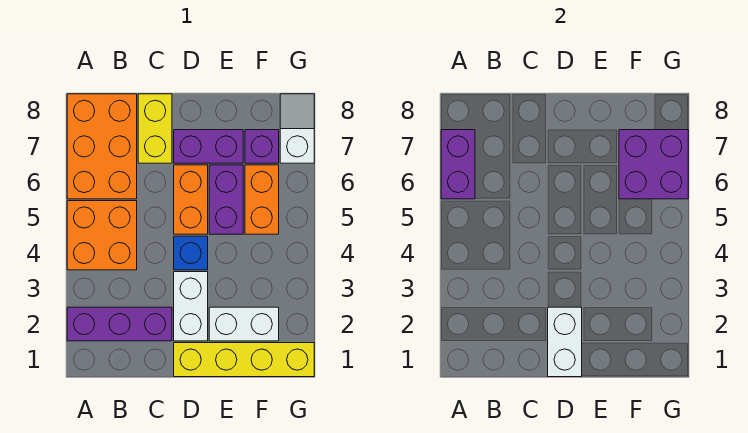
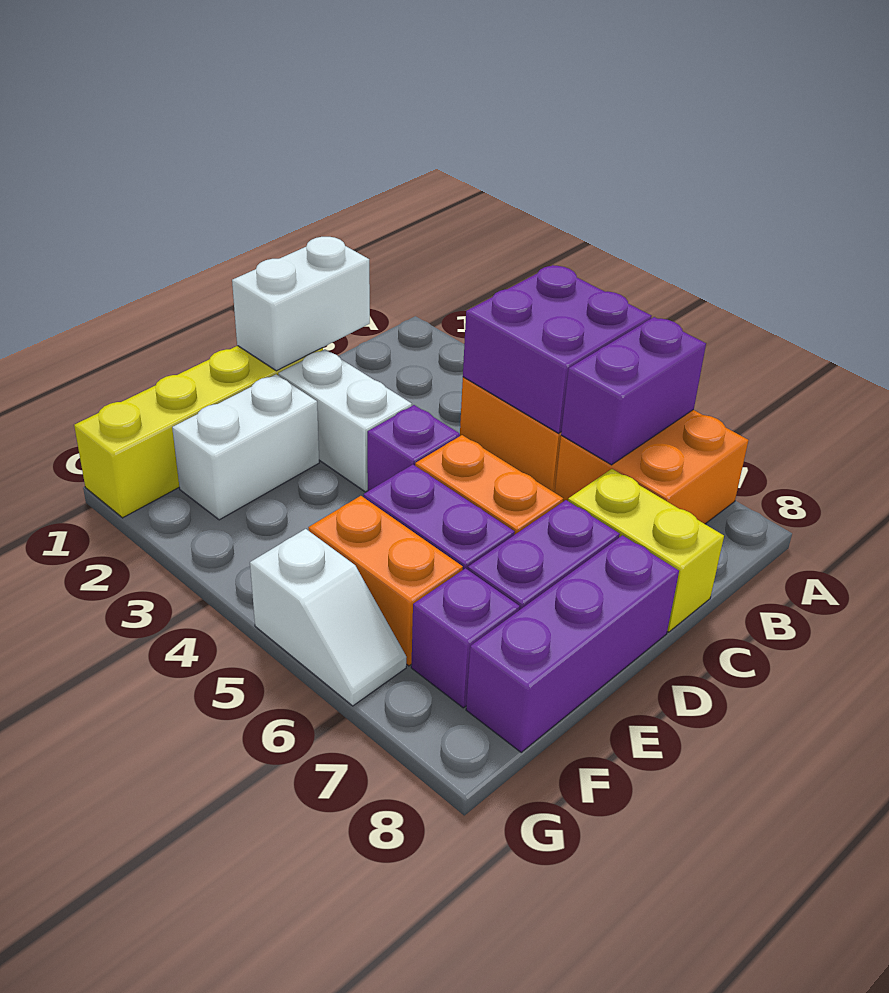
purple brick A2:C2 level 1 -> purple brick D8:F8 level 1
orange brick A6:B8 level 1 -> orange brick A6:B7 level 1
purple brick A6:A7 level 2 -> purple brick A6:B6 level 2
white brick D1:D2 level 2 -> white brick C1:D1 level 2
blue brick D4 level 1 -> purple brick D4 level 1
purple brick F6:G7 level 2 -> purple brick A4:B5 level 2
white slope G7:G8 level 1 top 7 -> white slope G5:G6 level 1 top 5

